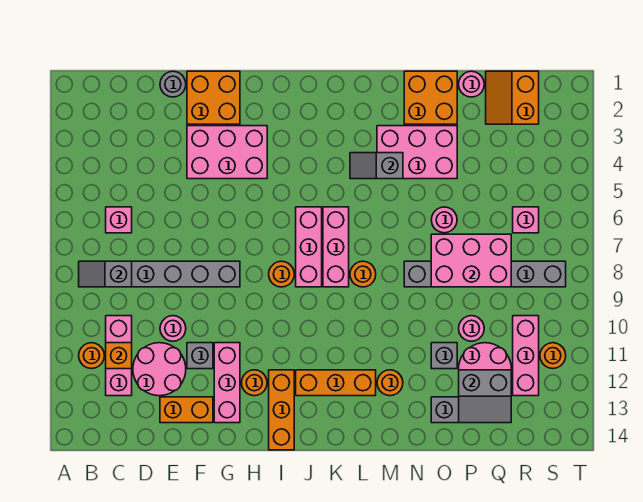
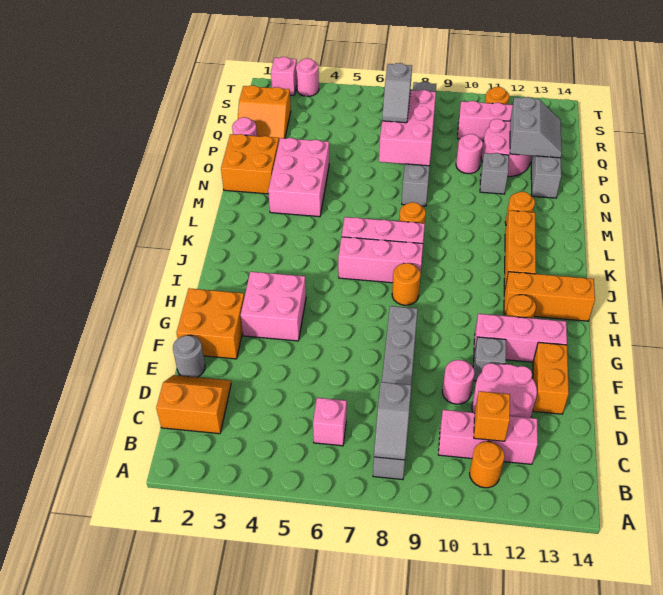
none -> orange slope C1:D2 level 1 top C
pink brick F3:H4 level 1 -> pink brick G3:H4 level 1
grey slope L4:M4 level 2 top M -> grey slope P7:Q7 level 3 top Q
pink round brick O6 level 1 -> pink round brick T3 level 1
pink brick R6 level 1 -> pink brick T2 level 1

